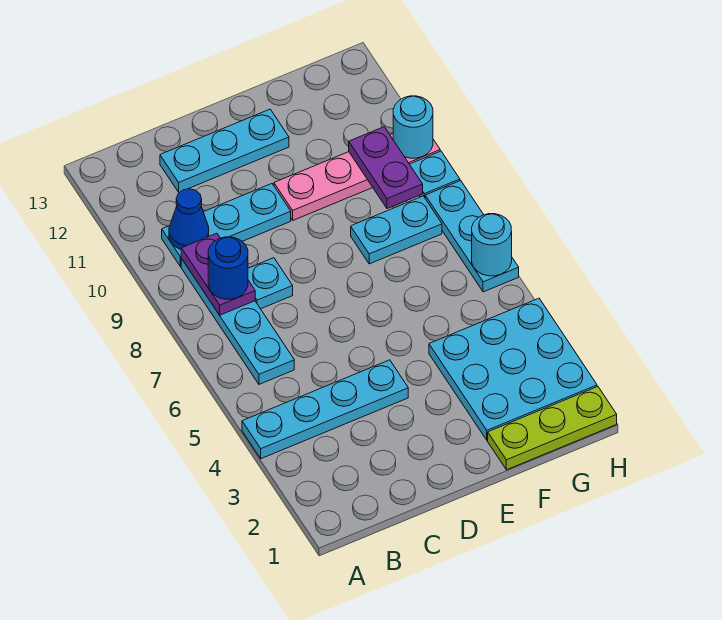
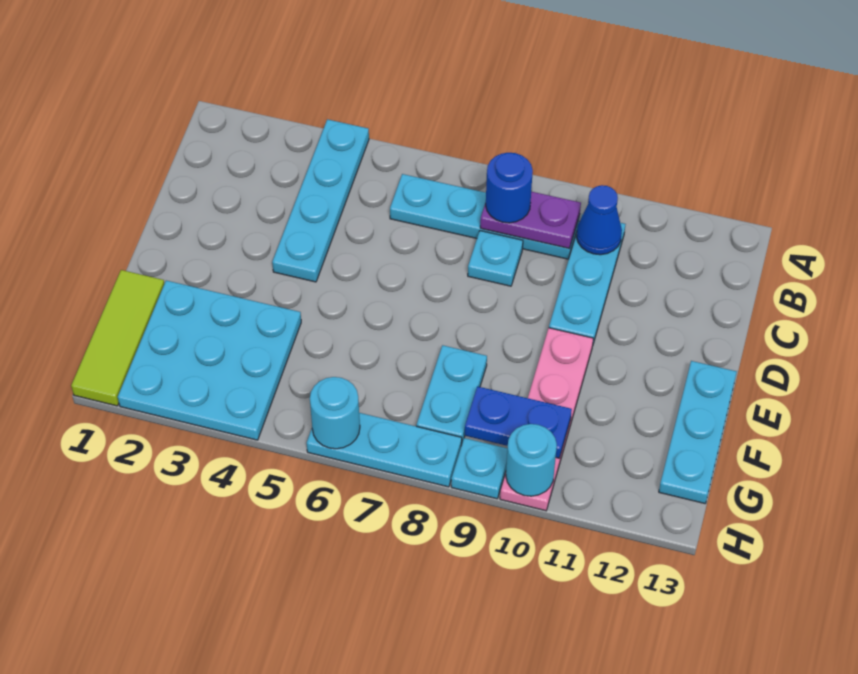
cyan plate C12:E12 level 1 -> cyan plate E13:G13 level 1
lime plate F1:H1 level 1 -> lime tile F1:H1 level 1
purple plate G9:G10 level 2 -> blue plate G9:G10 level 2

